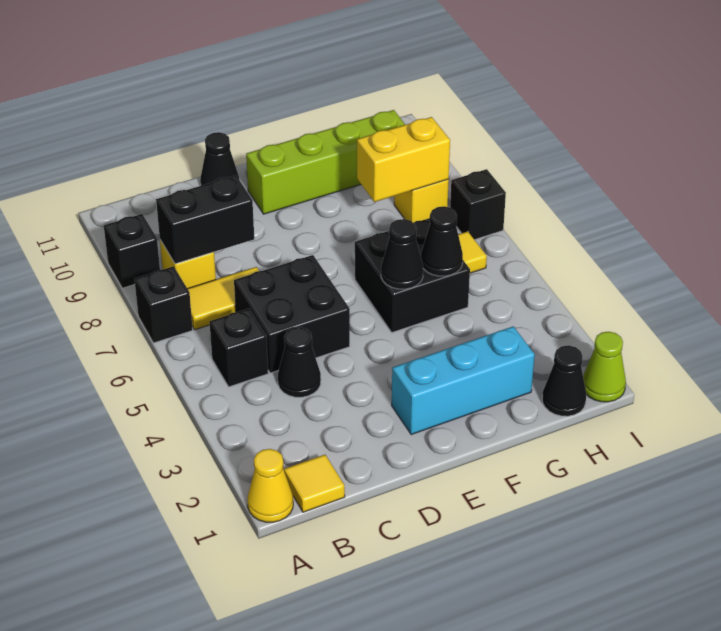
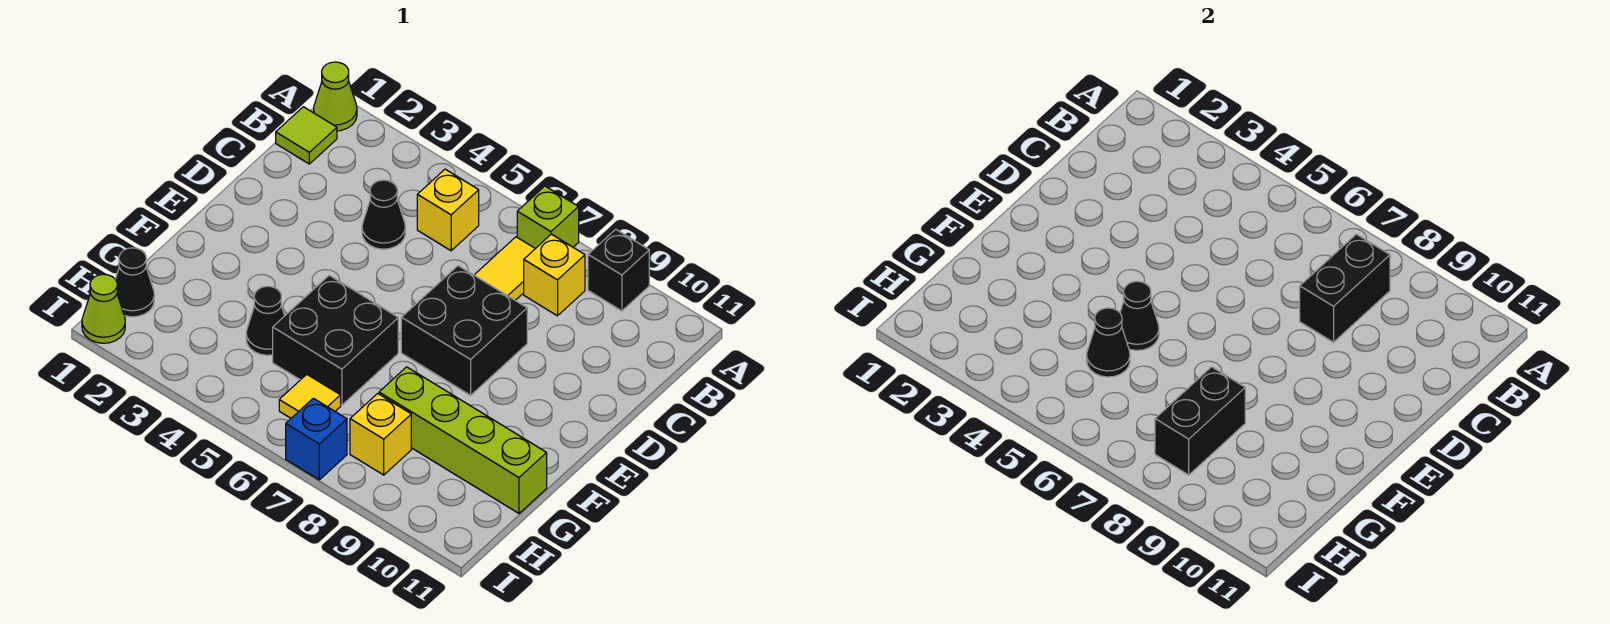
yellow cone A1 level 1 -> lime cone A1 level 1
black brick A7 level 1 -> lime brick A7 level 1
yellow tile B1 level 1 -> lime tile B1 level 1
black brick B5 level 1 -> yellow brick B5 level 1
black brick C5:D6 level 1 -> black brick D7:E8 level 1
black cone D11 level 1 -> black cone G4 level 1
cyan brick E2:G2 level 1 -> none
lime brick E10:H10 level 1 -> lime brick G8:G11 level 1
yellow brick G8:H8 level 2 -> black brick G8:H8 level 2
black brick I7 level 1 -> blue brick I7 level 1

